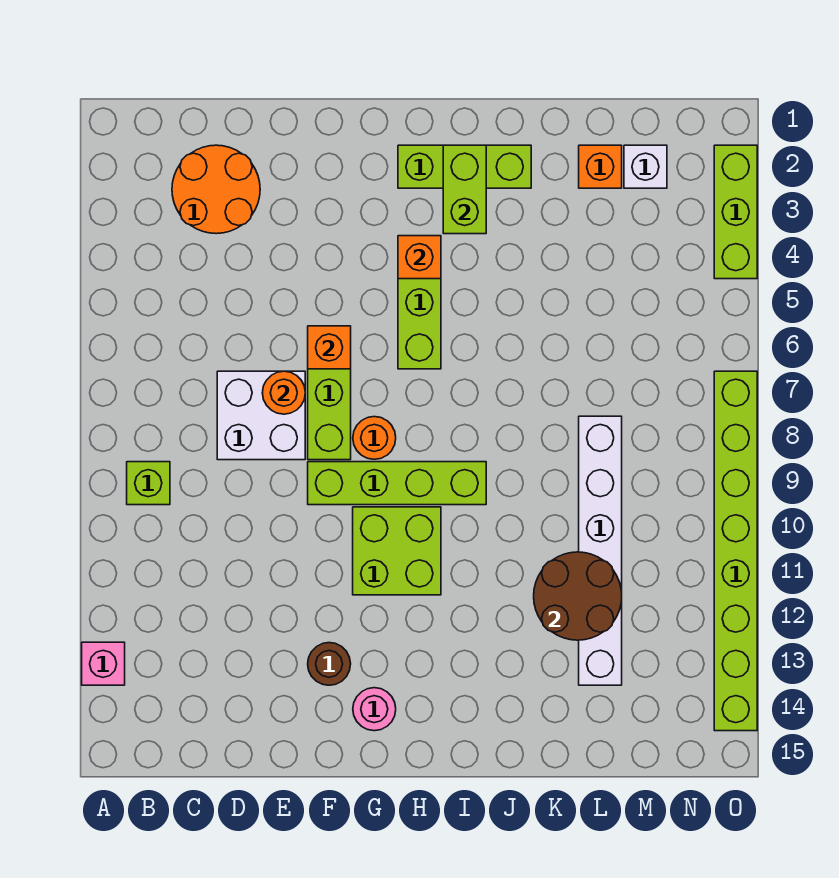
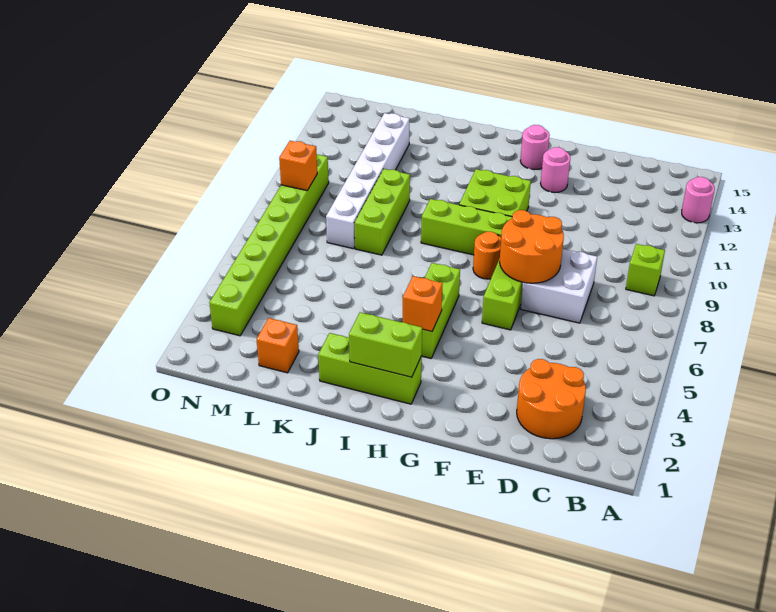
pink brick A13 level 1 -> pink round brick A13 level 1
orange round brick E7 level 2 -> orange round brick E7:F8 level 2
orange brick F6 level 2 -> orange brick N9 level 2
brown round brick F13 level 1 -> pink round brick F13 level 1
lime brick I2:I3 level 2 -> lime brick H2:I2 level 2
brown round brick K11:L12 level 2 -> none
white brick M2 level 1 -> none
lime brick O2:O4 level 1 -> lime brick K8:K10 level 1
lime brick O7:O14 level 1 -> lime brick N3:N10 level 1

